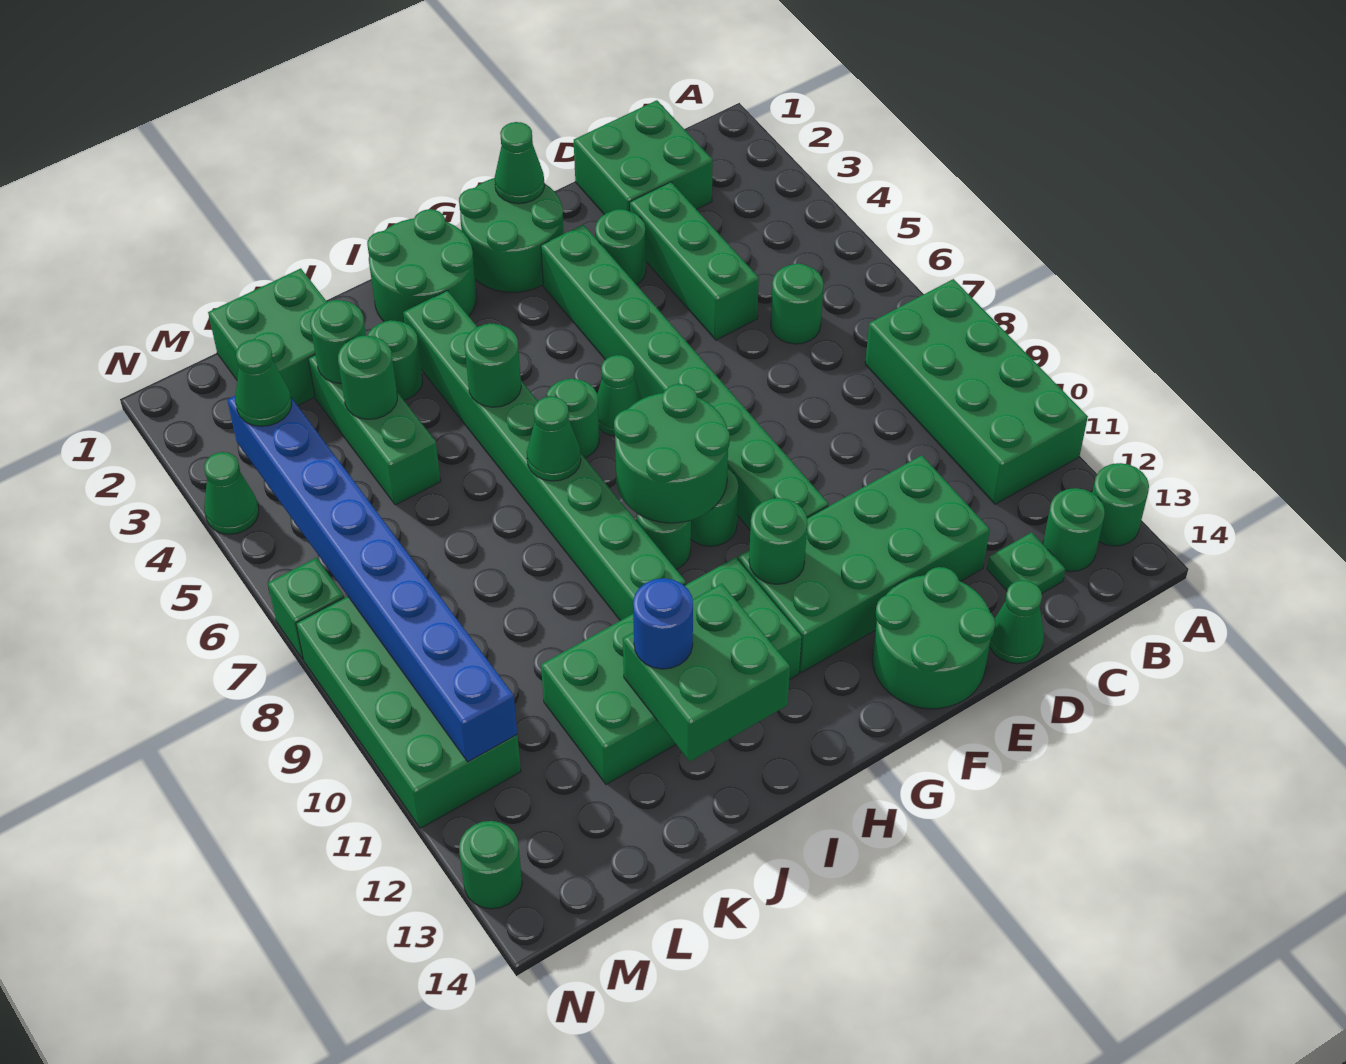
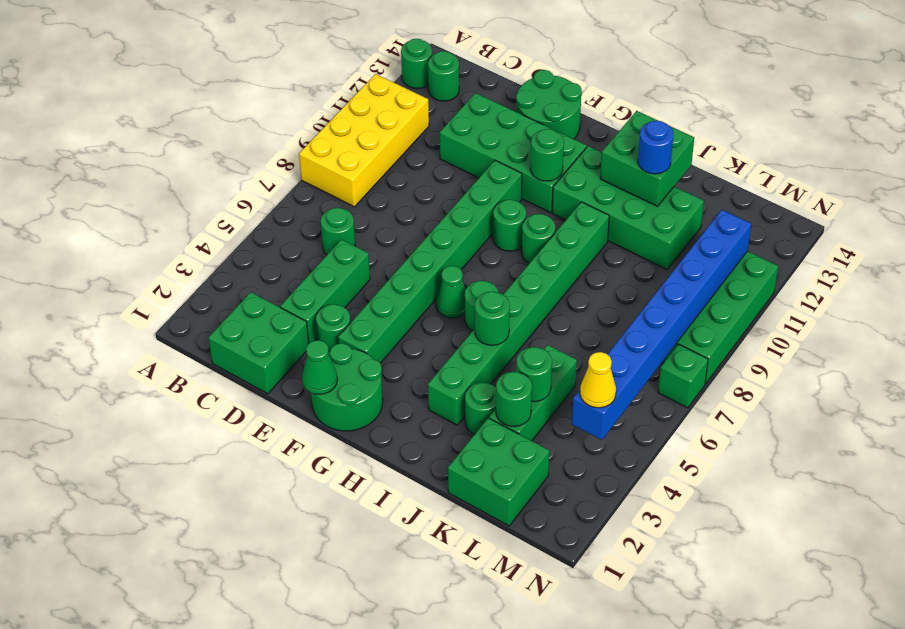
green brick A8:B11 level 1 -> yellow brick A8:B11 level 1
green plate C13 level 1 -> none
green cone D14 level 1 -> none
green round brick G8:H9 level 2 -> none
green round brick H1:I2 level 1 -> none
green cone I7 level 2 -> none
green cone M4 level 3 -> yellow cone M4 level 3
green cone N4 level 1 -> none
green round brick N13 level 1 -> none

